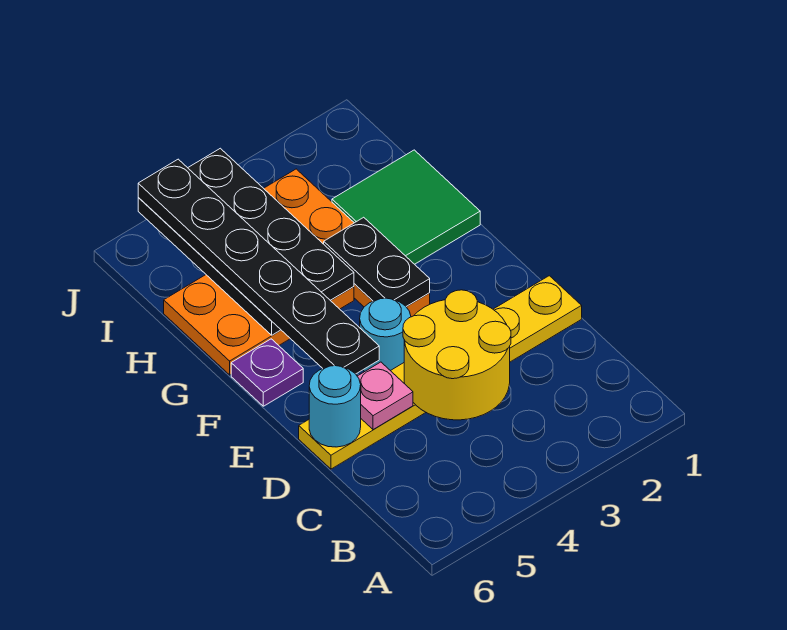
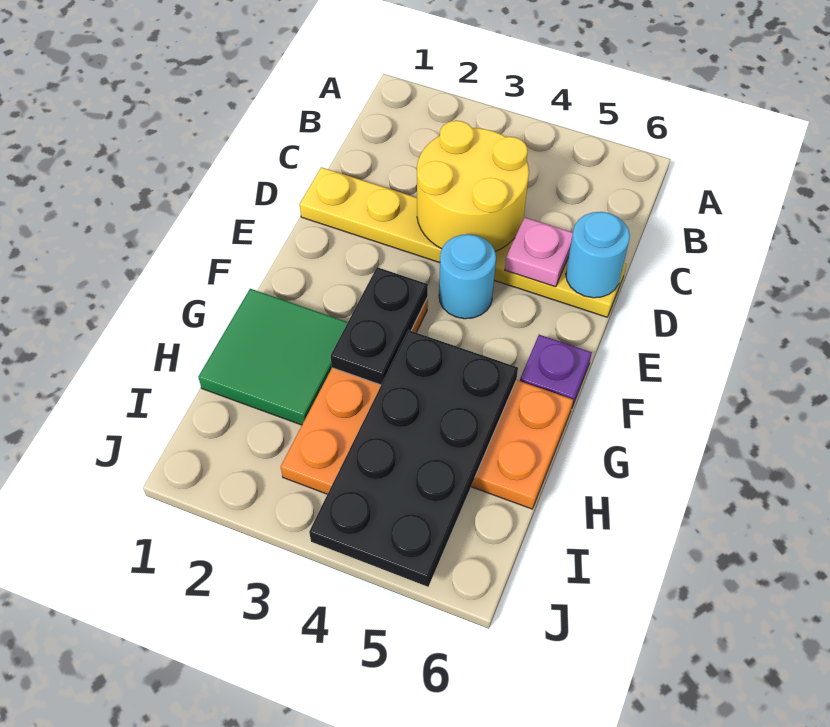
black plate E5:J5 level 3 -> none

